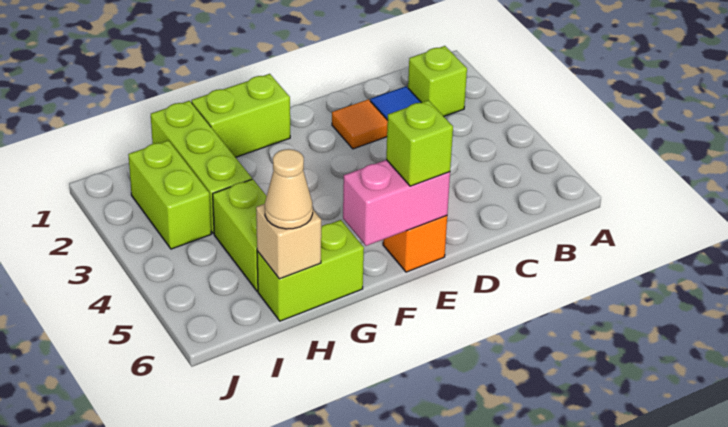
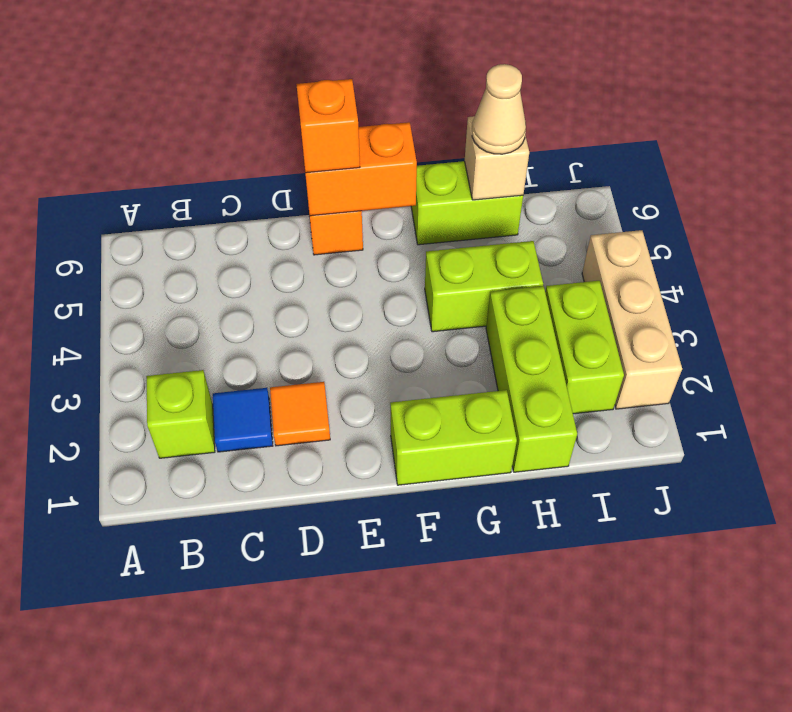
pink brick E6:F6 level 2 -> orange brick E6:F6 level 2
lime brick E6 level 3 -> orange brick E6 level 3
lime brick H4:H5 level 1 -> lime brick G4:H4 level 1
none -> tan brick J2:J4 level 1

